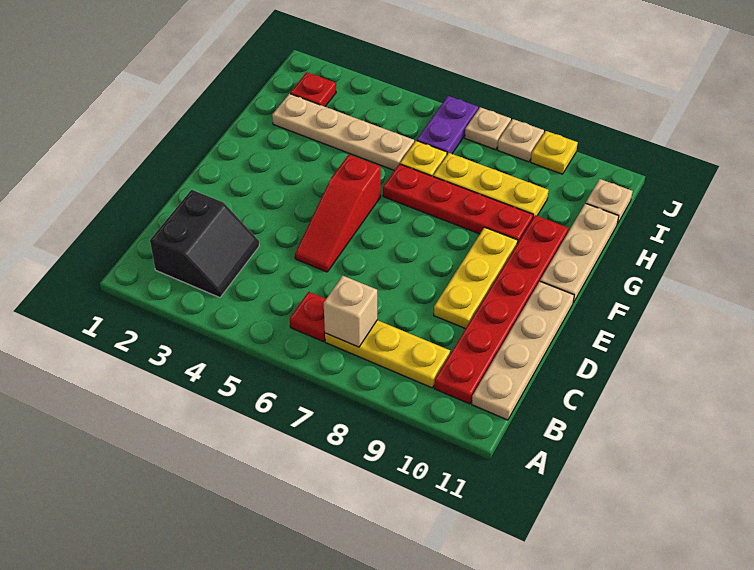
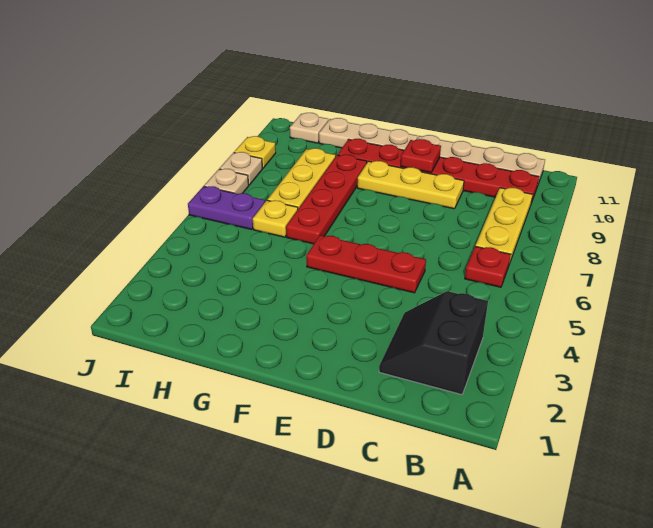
black slope B2:C3 level 1 top 2 -> black slope B2:C3 level 1 top B
tan brick B7 level 2 -> none
red slope D5:F5 level 1 top F -> red plate D5:F5 level 1
tan plate H2:H5 level 1 -> none
red plate I2 level 1 -> red plate E10 level 2

